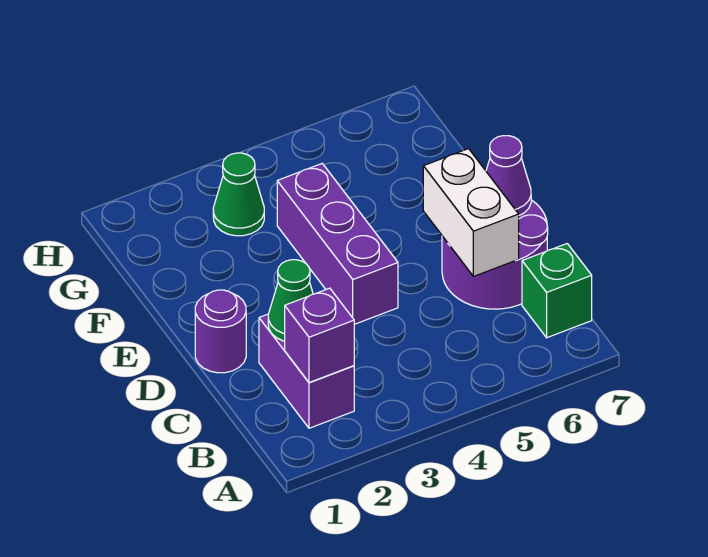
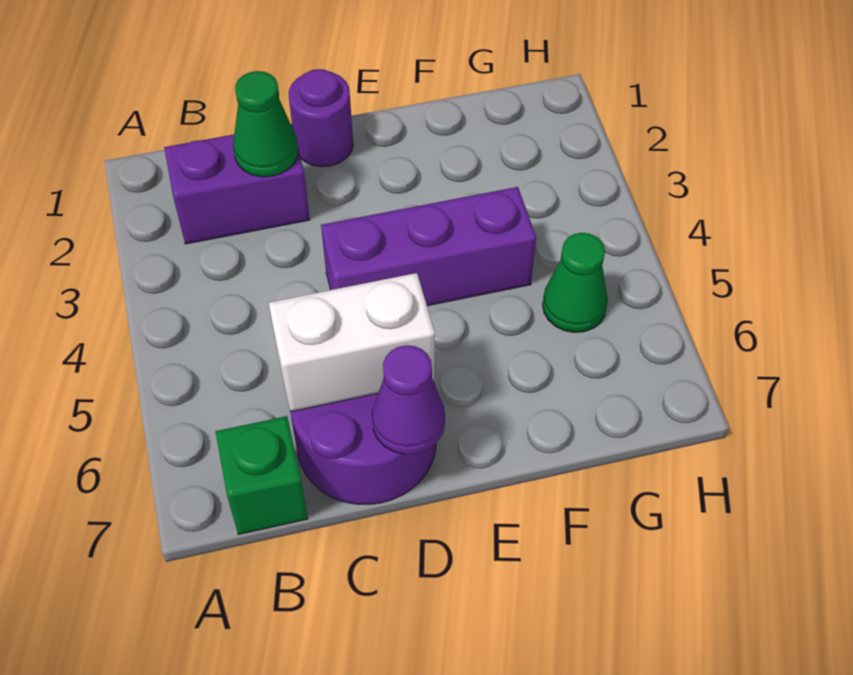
purple brick B2 level 2 -> none
green cone G3 level 1 -> green cone G5 level 1

